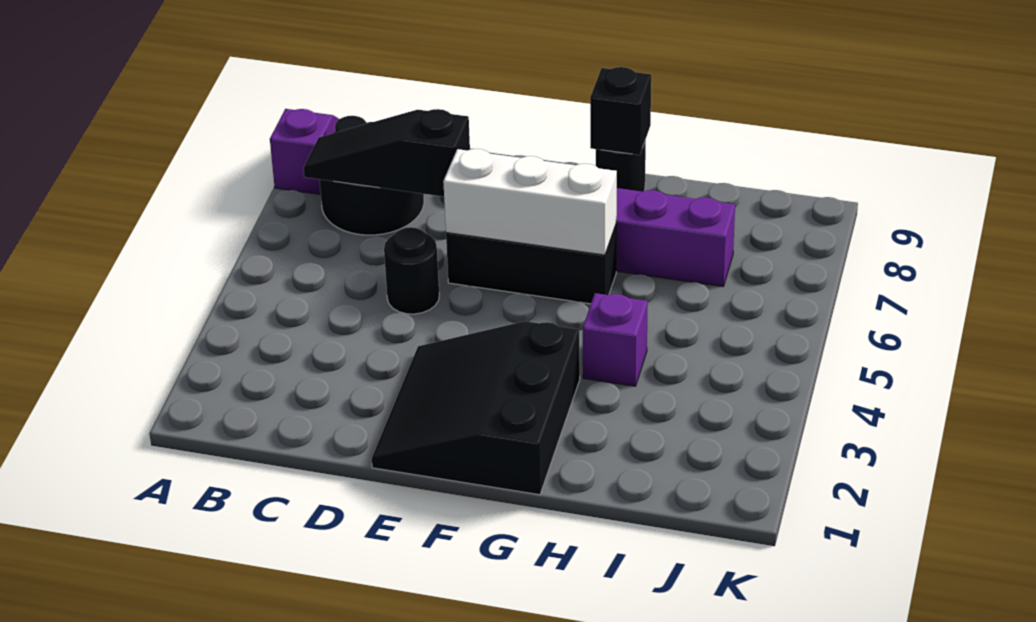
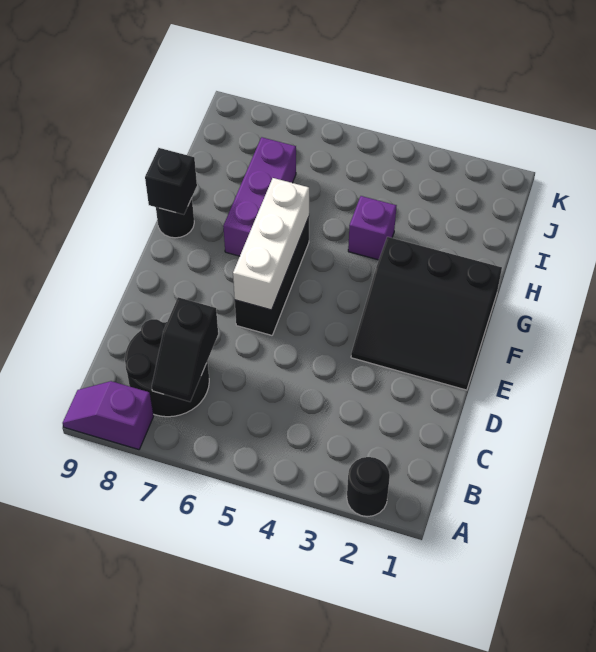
black slope B7:D7 level 2 top D -> black slope B7:C7 level 2 top C
black round brick D5 level 1 -> black round brick A2 level 1

